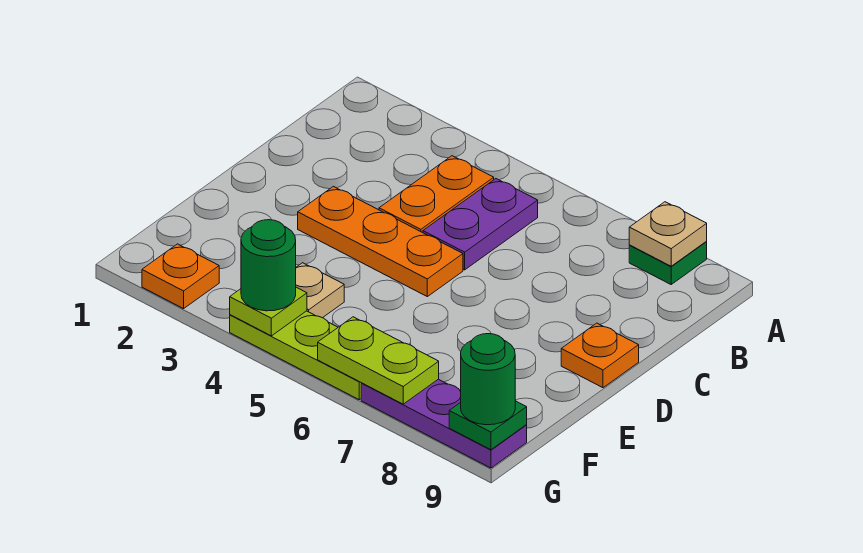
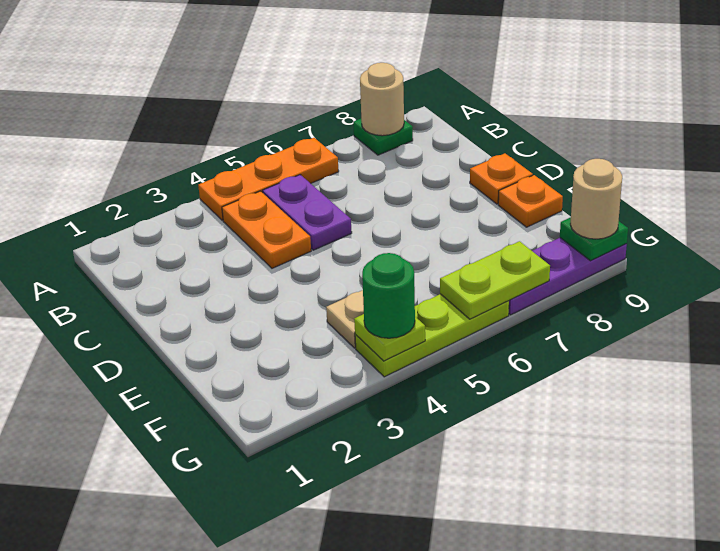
tan plate A8 level 2 -> tan round brick A8 level 2
orange plate D3:D5 level 1 -> orange plate A4:A6 level 1
orange plate G2 level 1 -> orange plate E9 level 1
green round brick G9 level 3 -> tan round brick G9 level 3

